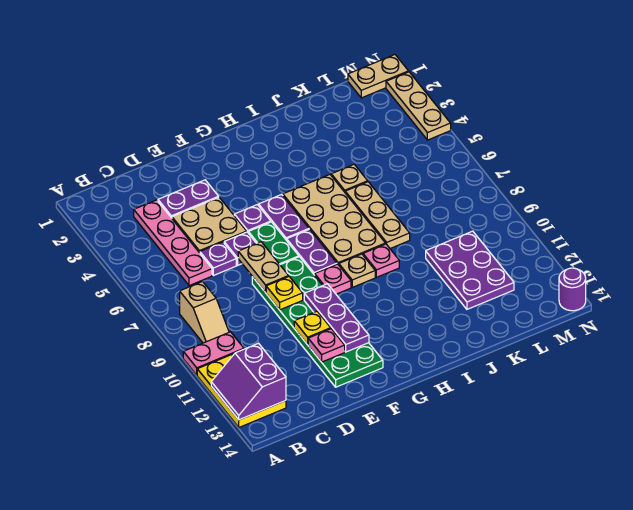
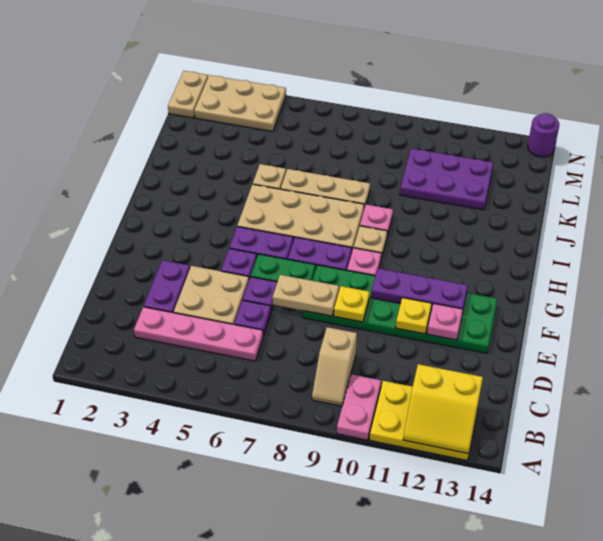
purple slope A12:B13 level 2 top B -> yellow slope A12:B13 level 2 top B
tan slope B8:B9 level 1 top 8 -> tan slope B9:C9 level 1 top C
tan plate N2:N4 level 1 -> tan plate M2:N4 level 1

